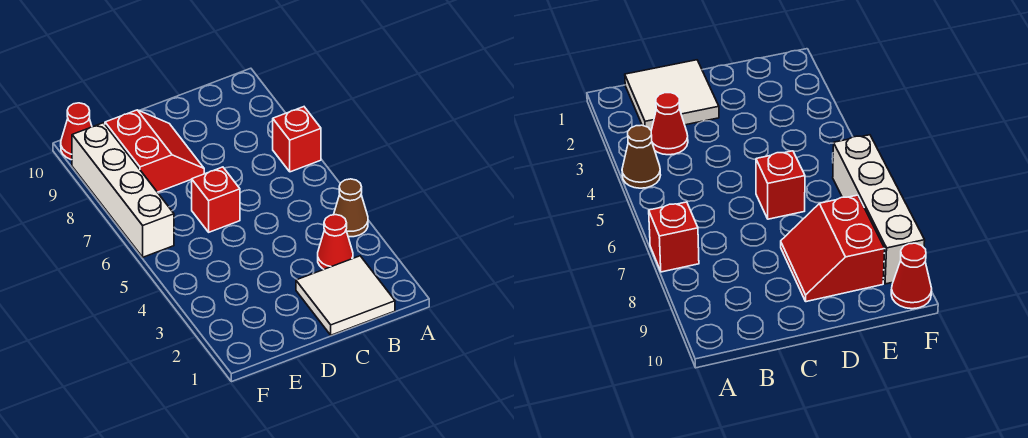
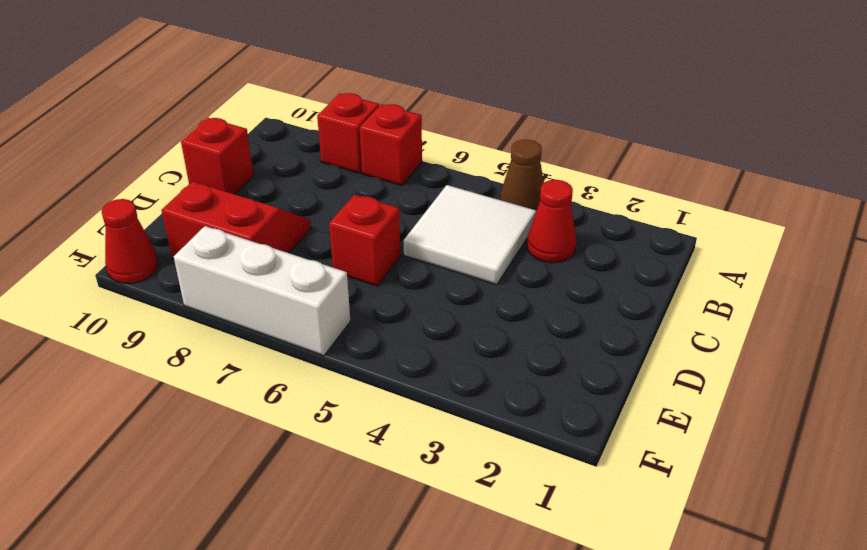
none -> red brick A8 level 1
white tile B1:C2 level 1 -> white tile B4:C5 level 1
none -> red brick C10 level 1
white brick F6:F9 level 1 -> white brick F6:F8 level 1

